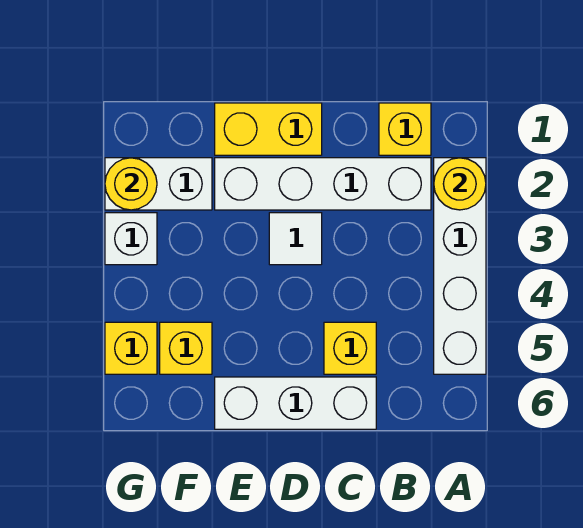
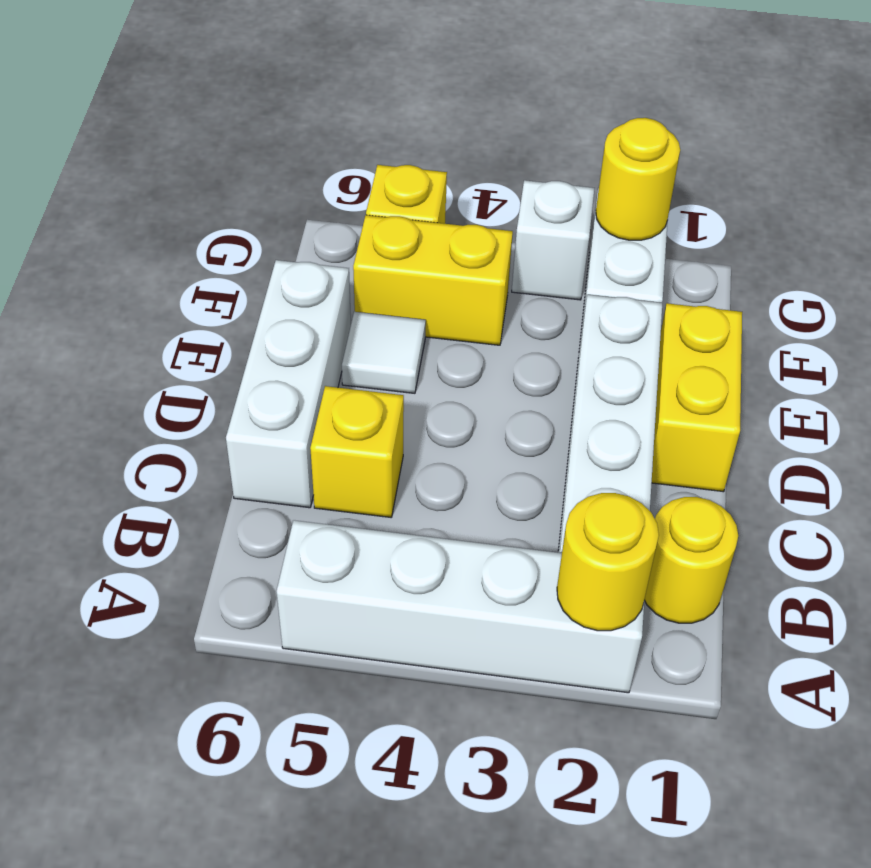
yellow brick B1 level 1 -> yellow round brick B1 level 1
white tile D3 level 1 -> white tile E5 level 1
yellow brick F5 level 1 -> yellow brick F4:F5 level 1

